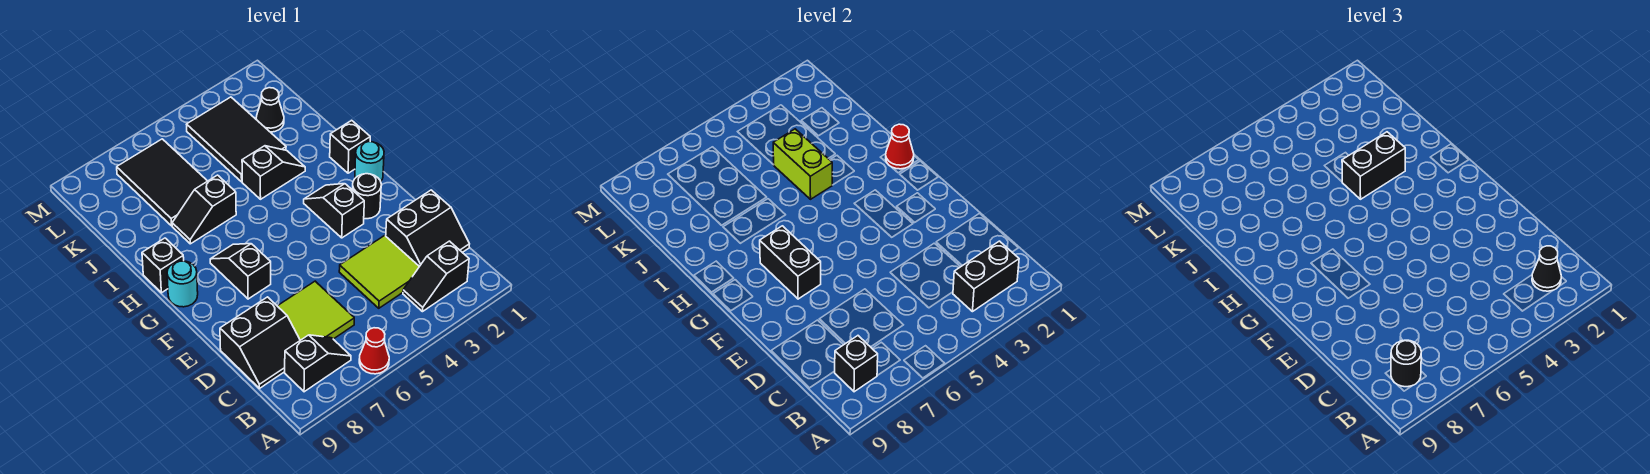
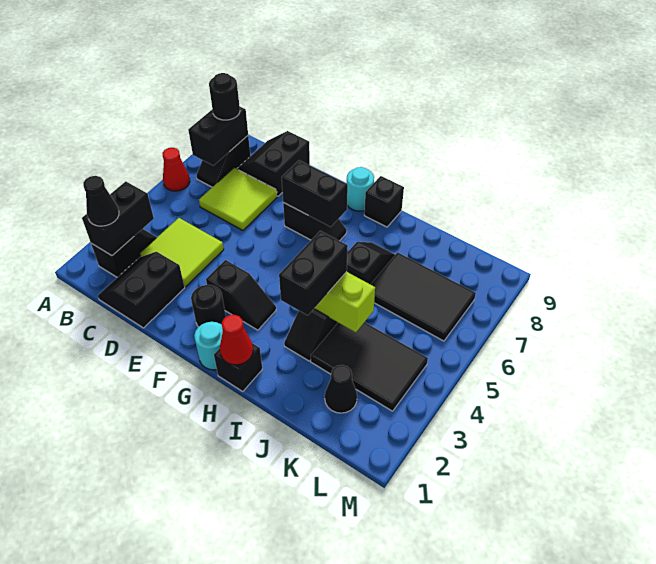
black brick B8 level 2 -> black brick B7:B8 level 2

